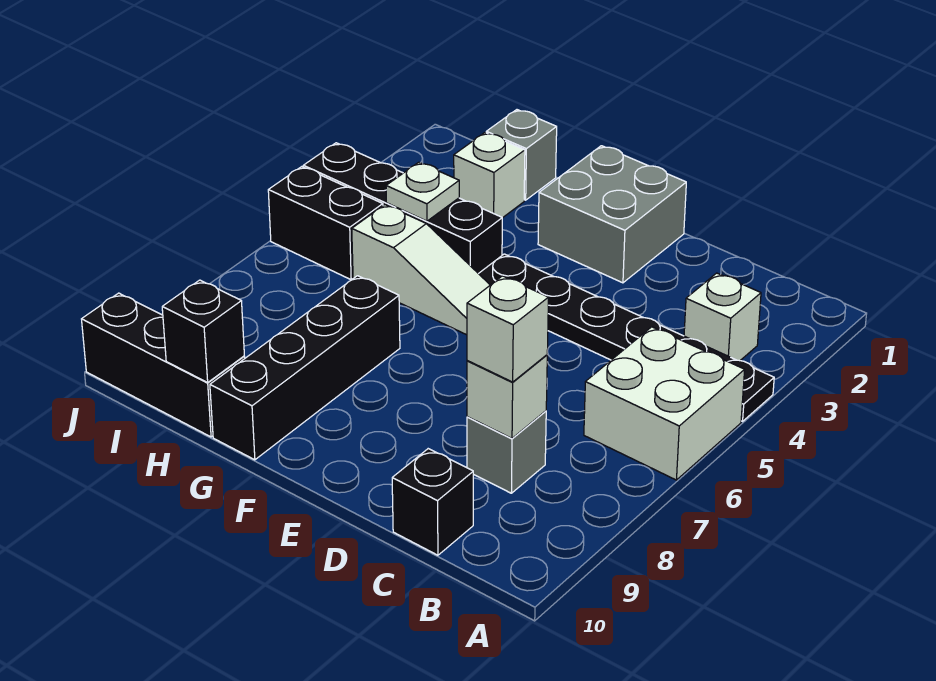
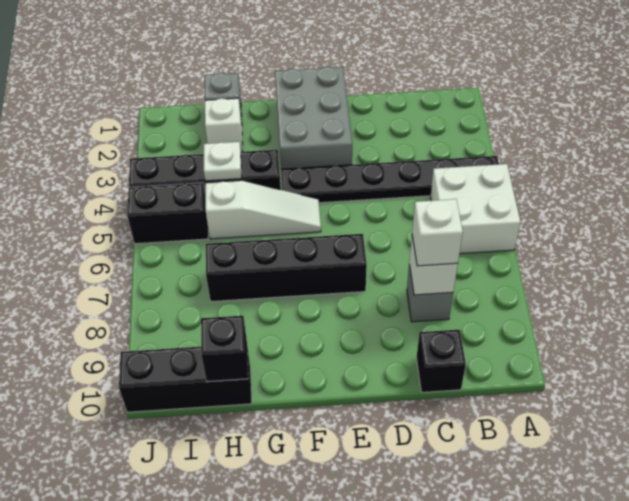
white brick B3 level 1 -> none
grey brick E1:F2 level 1 -> grey brick E1:F3 level 1
black brick G7:G10 level 1 -> black brick E7:H7 level 1

